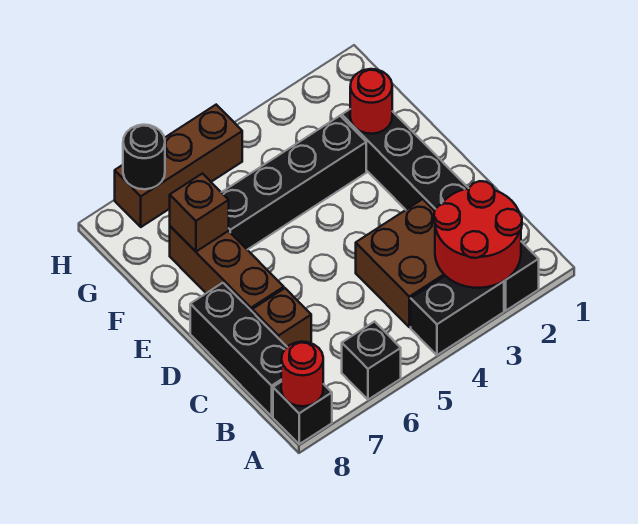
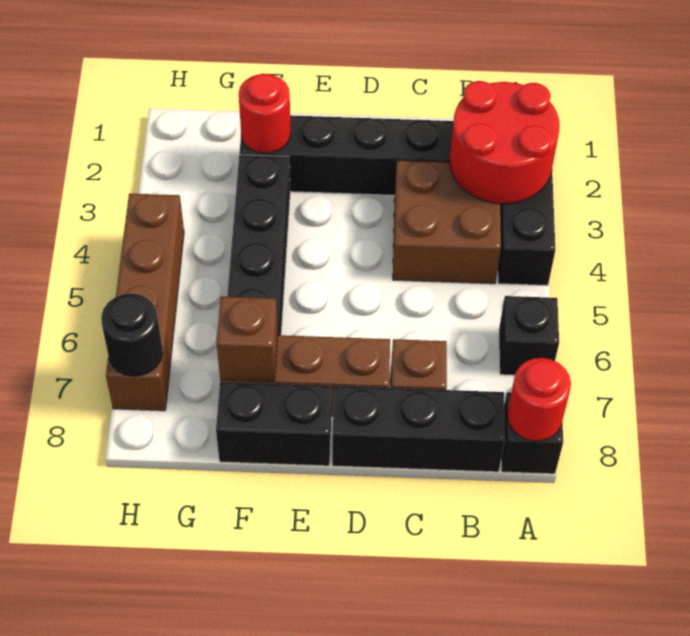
none -> black brick E8:F8 level 1
brown brick H5:H7 level 1 -> brown brick H4:H7 level 1

